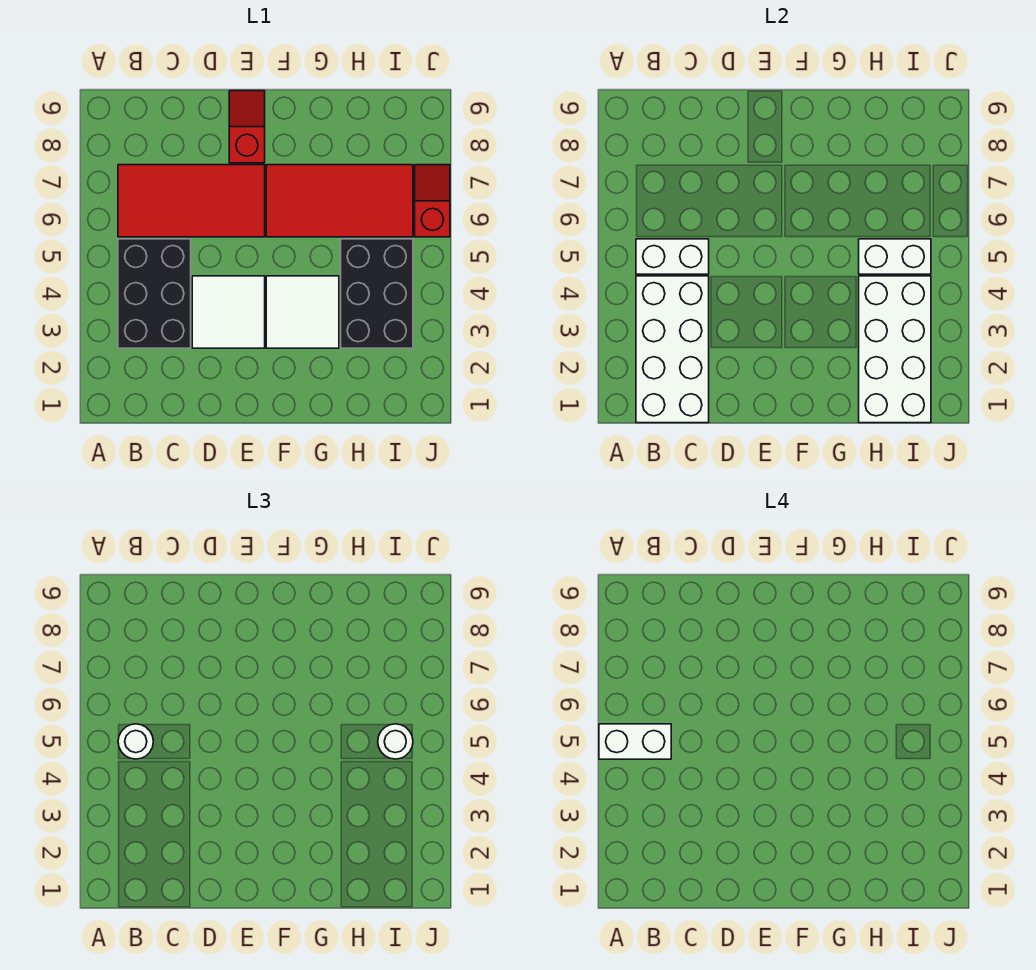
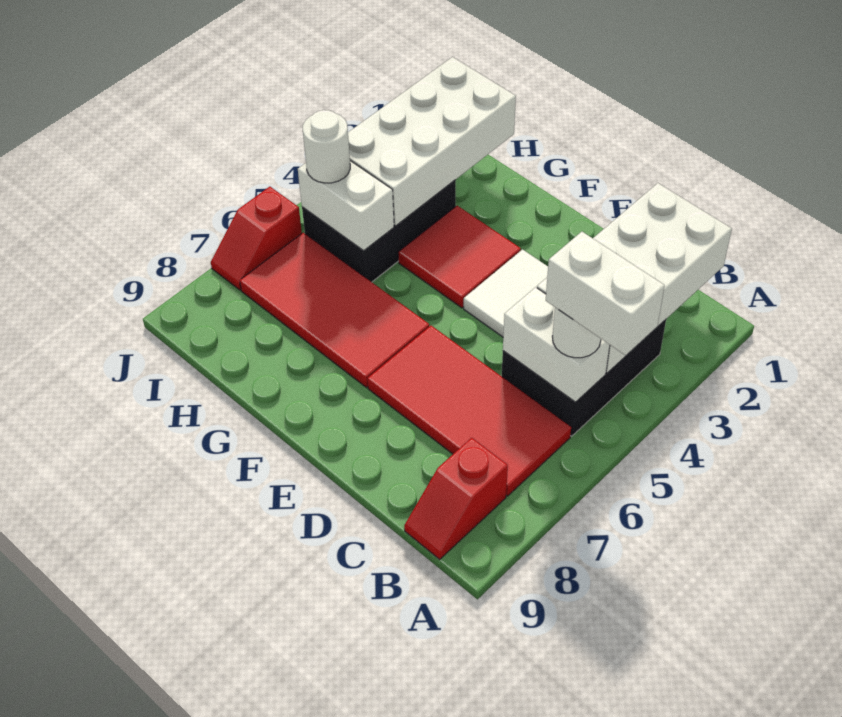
red slope E8:E9 level 1 top 8 -> red slope B8:B9 level 1 top 8
white tile F3:G4 level 1 -> red tile F3:G4 level 1

